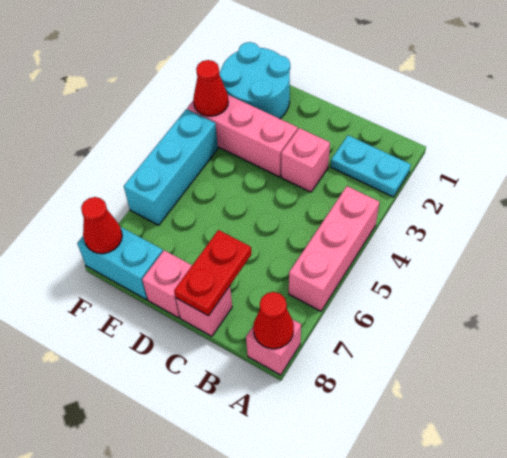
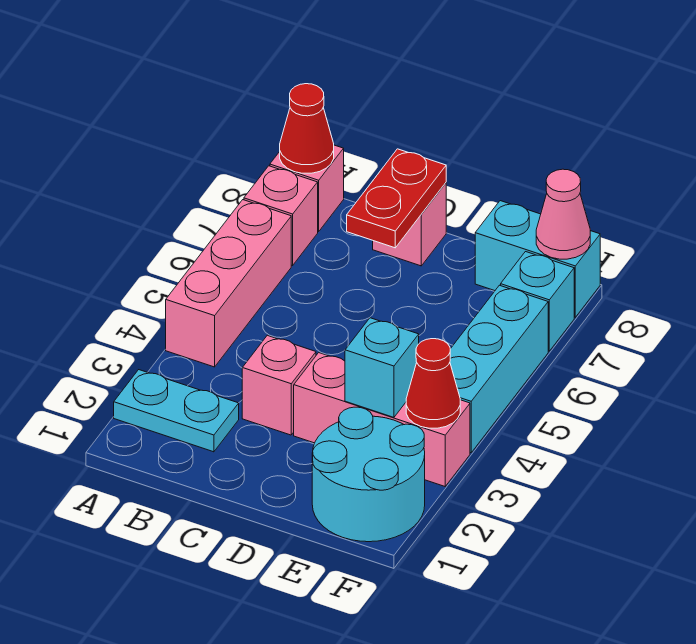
pink brick D8 level 1 -> pink brick A7 level 1
none -> cyan brick E3 level 2
none -> cyan brick F7 level 1
red cone F8 level 2 -> pink cone F8 level 2

